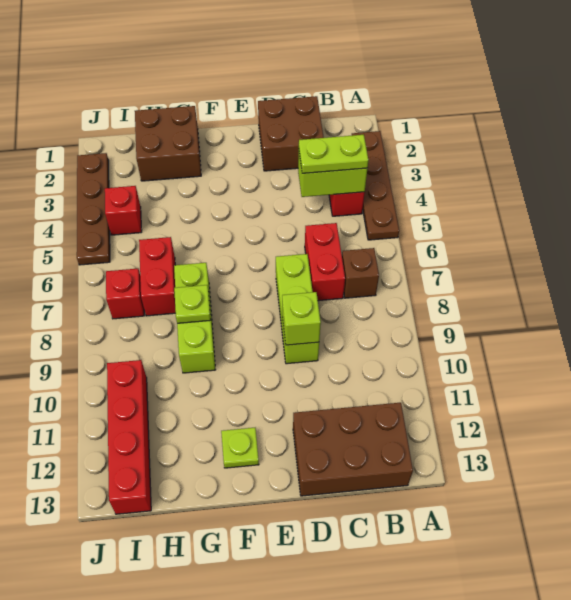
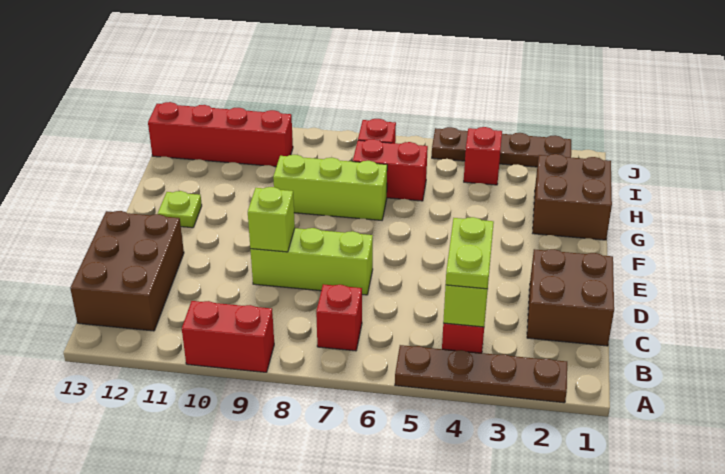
brown brick B7 level 1 -> red brick B7 level 1
red brick C6:C7 level 1 -> red brick A9:A10 level 1
lime plate G8 level 2 -> none

